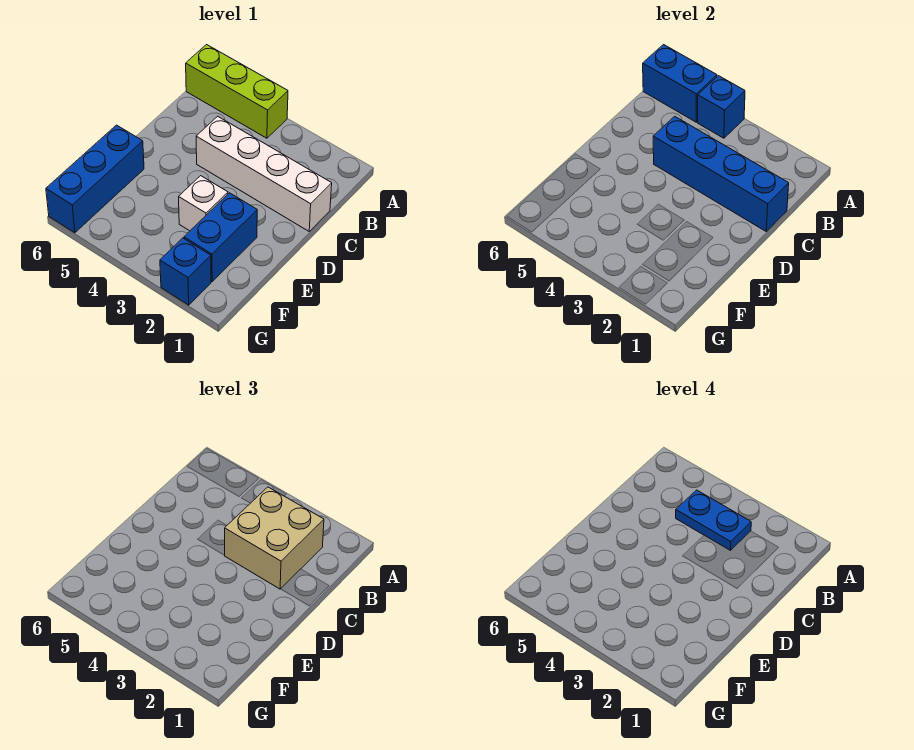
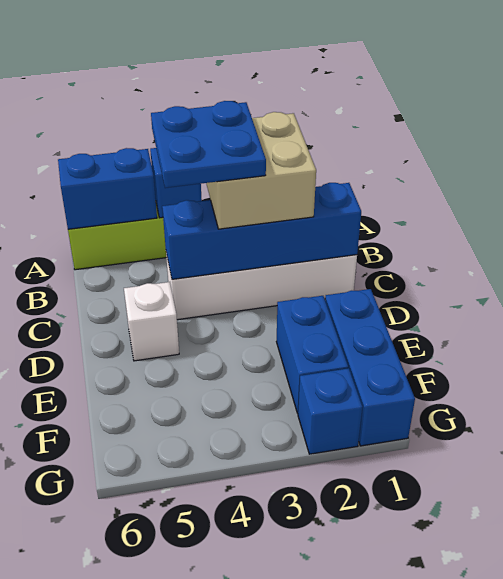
blue plate B3:B4 level 4 -> blue plate B3:C4 level 4
white brick E3 level 1 -> white brick D5 level 1
blue brick E6:G6 level 1 -> blue brick E1:G1 level 1

